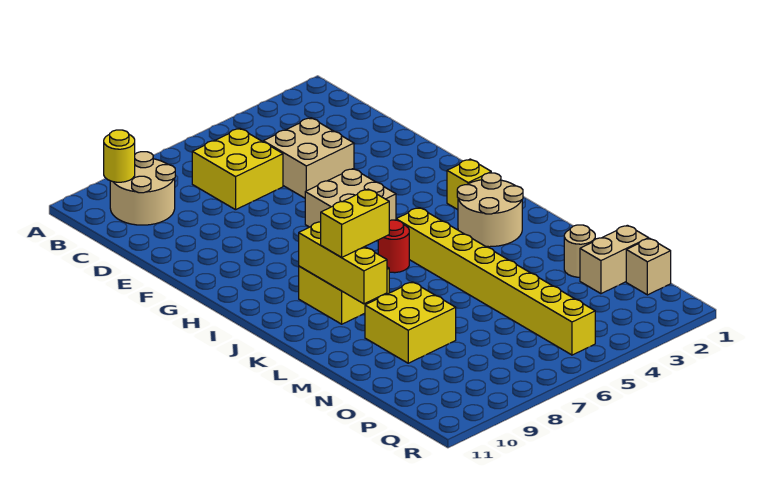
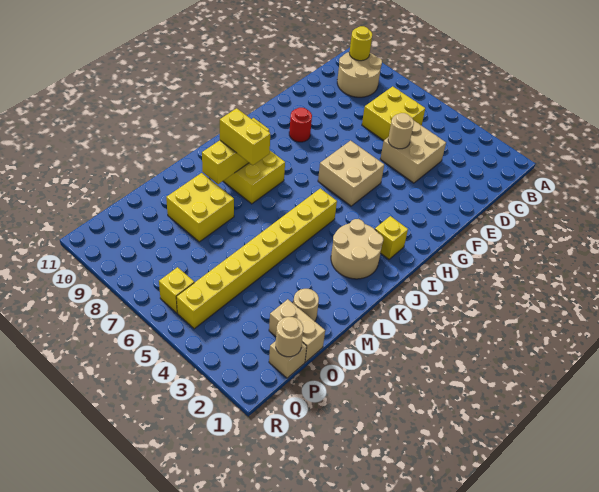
none -> tan round brick E5 level 2
red round brick J6 level 1 -> red round brick G9 level 1
none -> tan round brick P1 level 2
none -> yellow brick Q6 level 1

